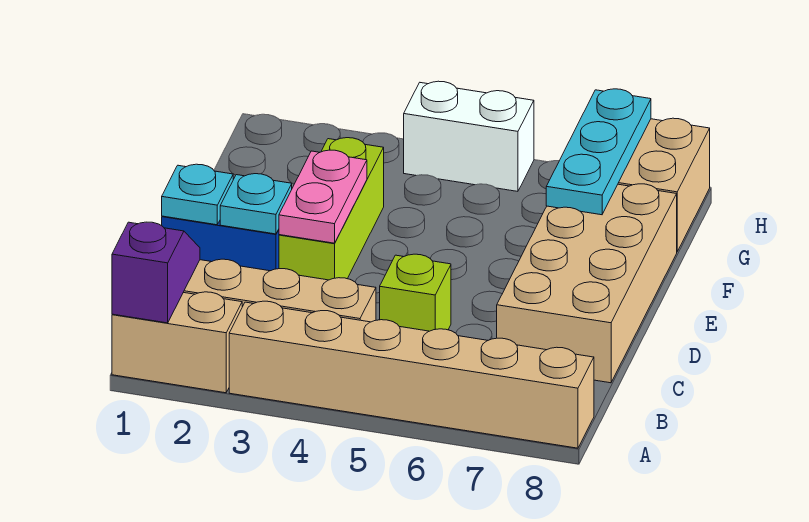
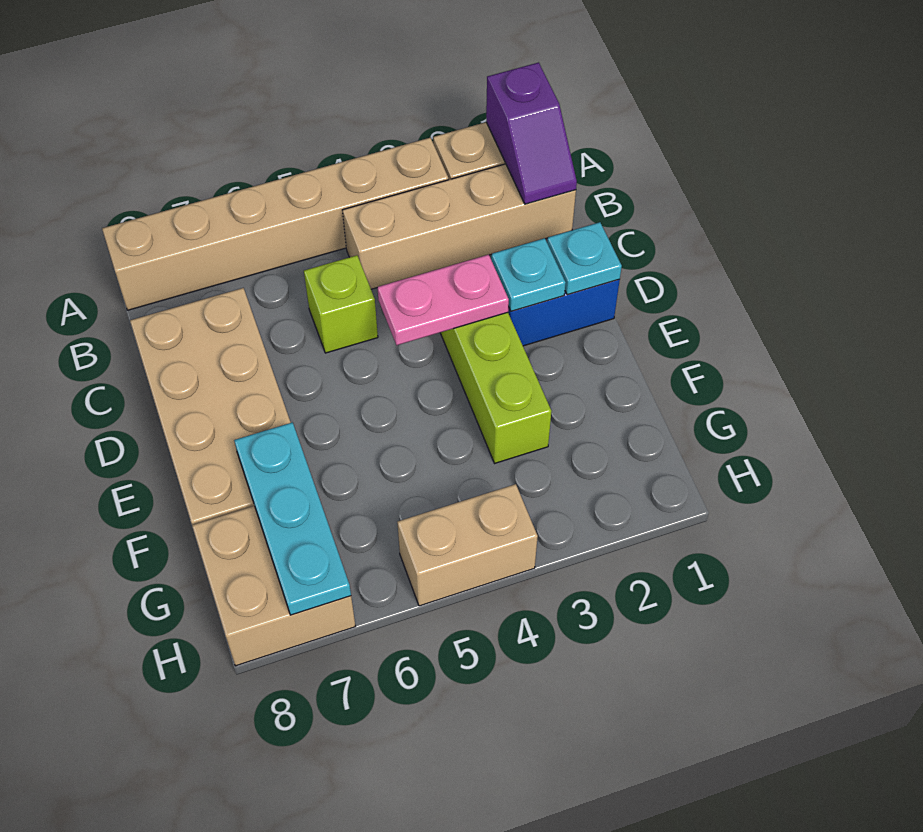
pink plate D3:E3 level 2 -> pink plate D3:D4 level 2
white brick H4:H5 level 1 -> tan brick H4:H5 level 1

